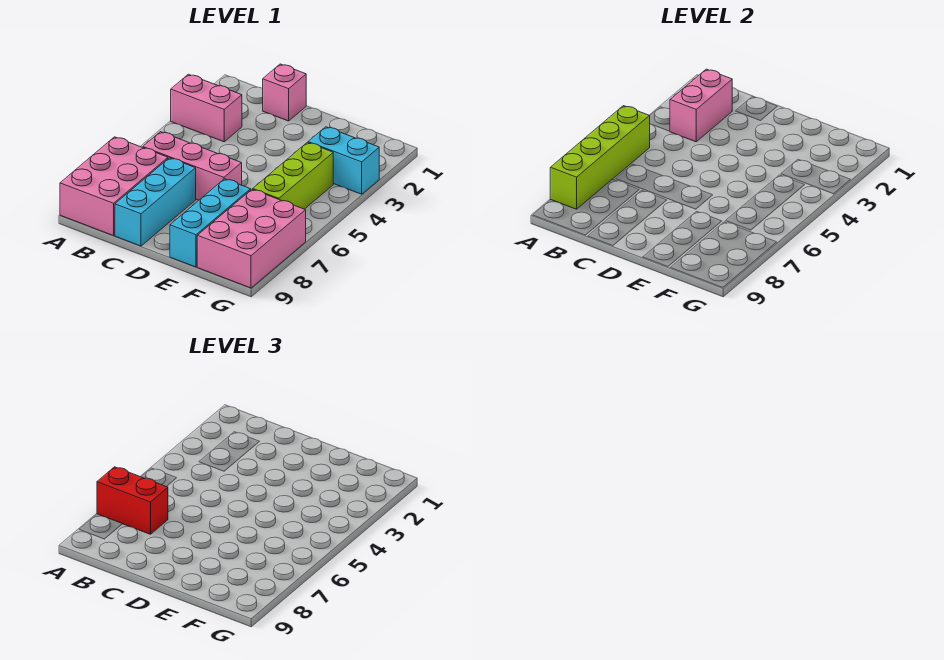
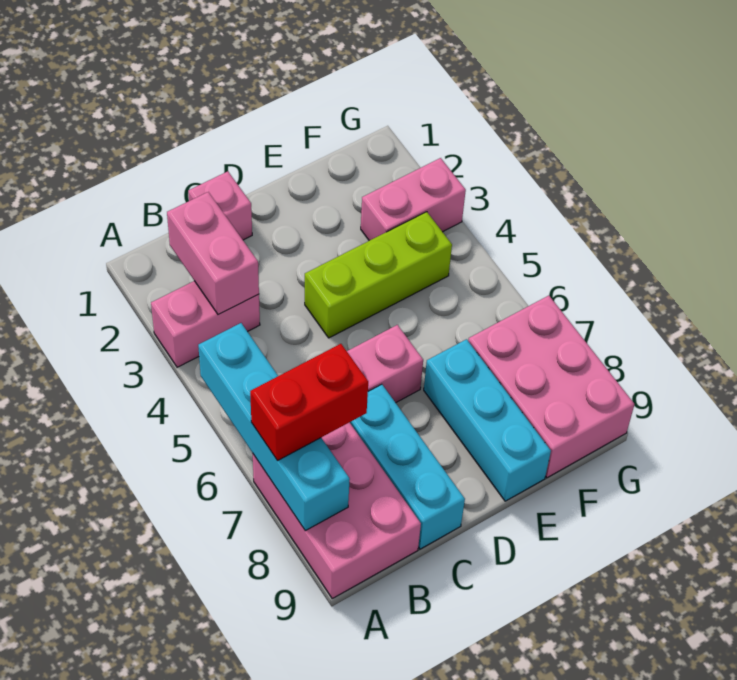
lime brick A5:A8 level 2 -> cyan brick A5:A8 level 2
cyan brick F3:G3 level 1 -> pink brick F3:G3 level 1
lime brick F4:F6 level 1 -> lime brick D4:F4 level 1

